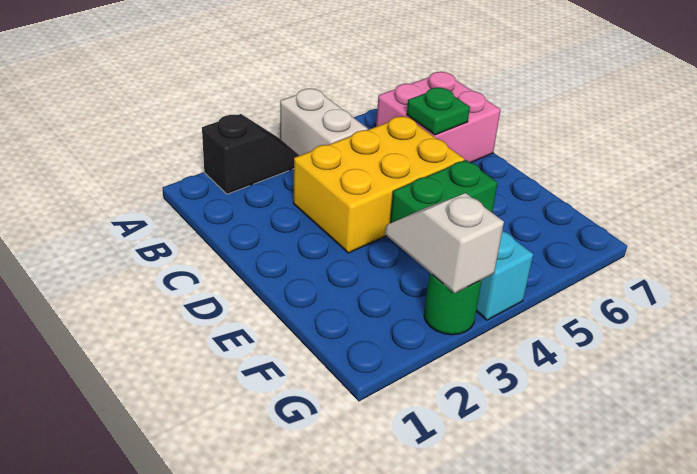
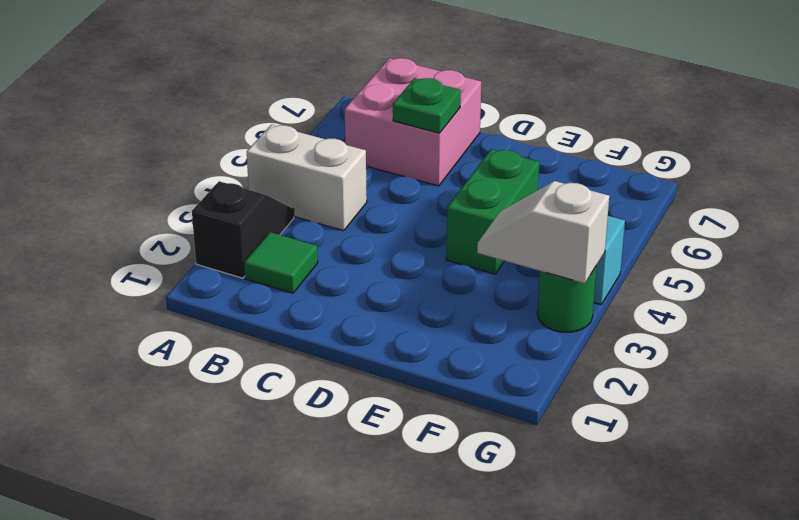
none -> green tile B2 level 1
yellow brick C3:D5 level 1 -> none

